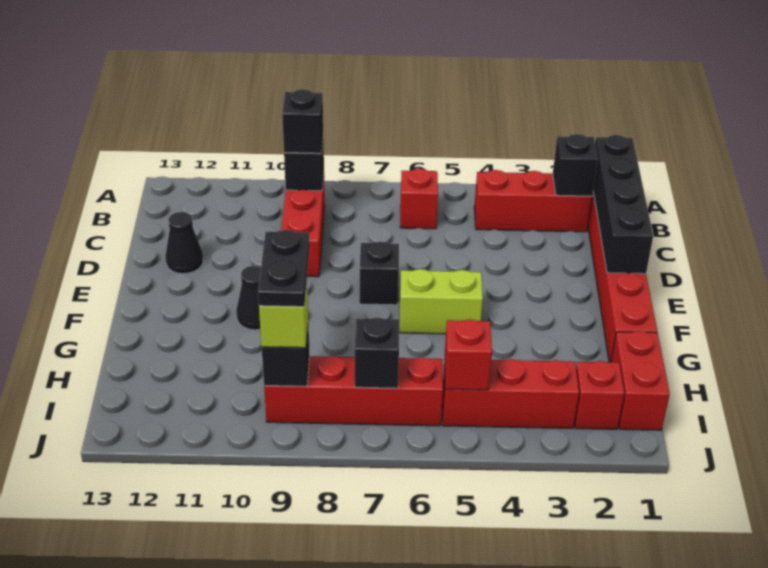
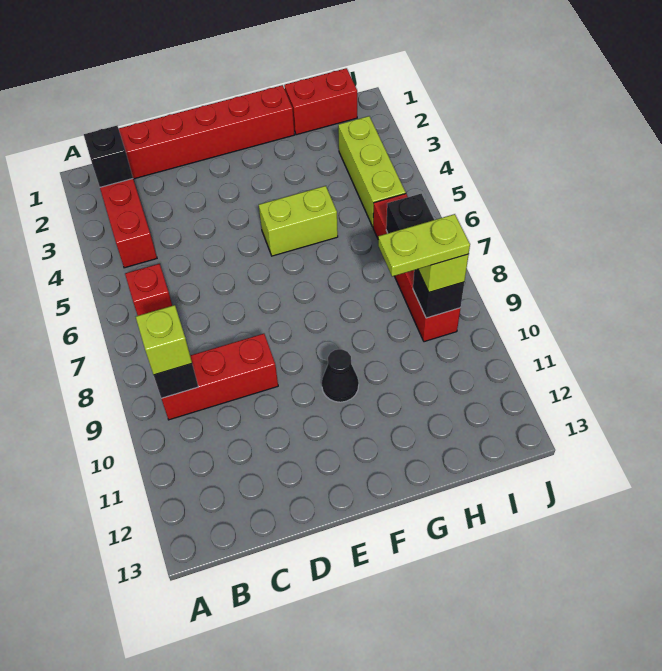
black brick B1:E1 level 2 -> none
black brick B9 level 3 -> lime brick B9 level 3
black cone D12 level 1 -> none
black brick E7 level 1 -> none
lime brick F5:F6 level 1 -> lime brick F5:G5 level 1
black plate H9:I9 level 4 -> lime plate H9:I9 level 4
red brick I2 level 1 -> none
red brick I3:I5 level 1 -> lime brick I3:I5 level 1
red brick I5 level 2 -> none

